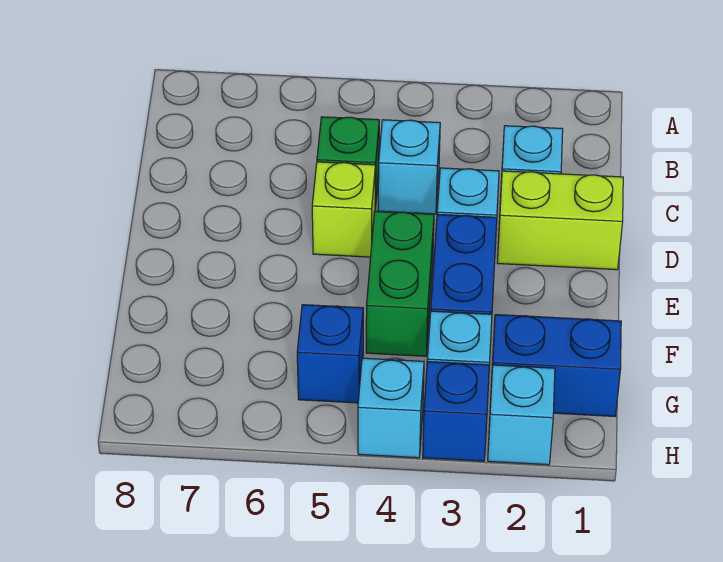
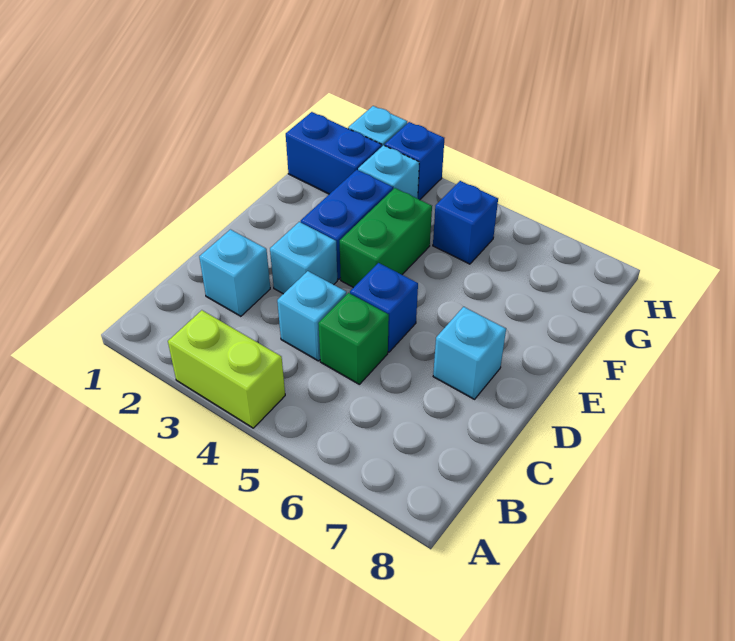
lime brick D1:D2 level 1 -> lime brick A3:A4 level 1
lime brick D5 level 1 -> blue brick D5 level 1
cyan brick H4 level 1 -> cyan brick D7 level 1

